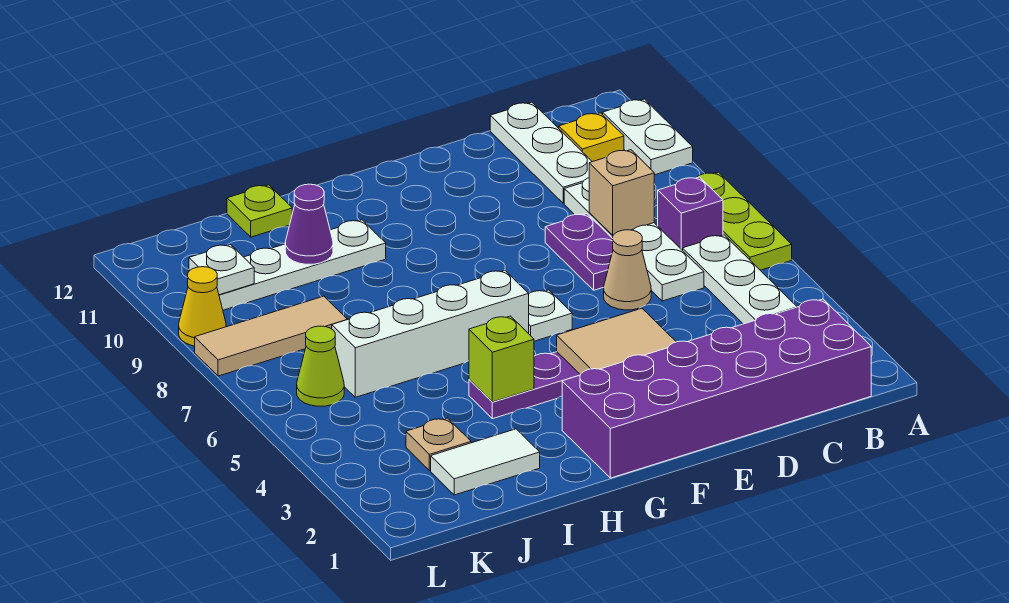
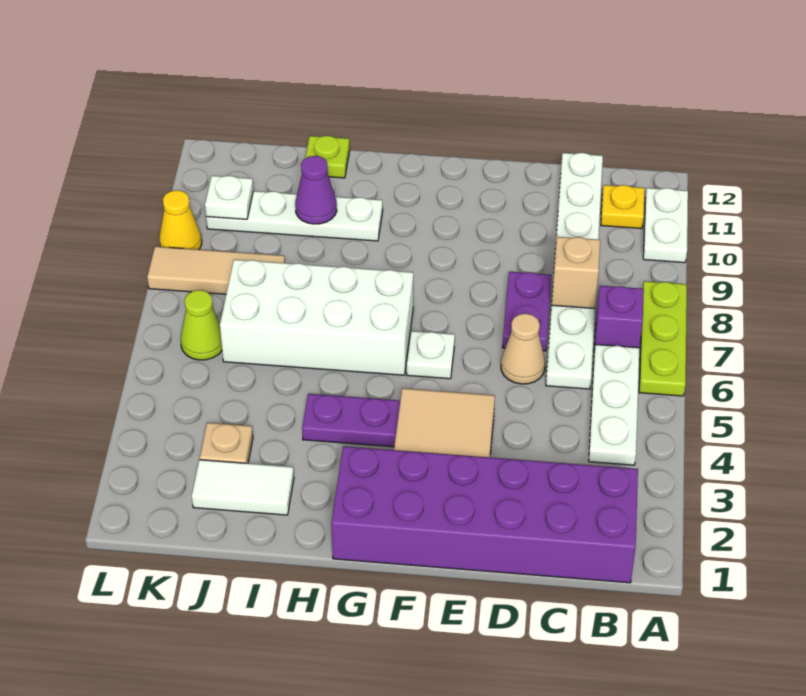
white brick G6:J6 level 1 -> white brick G6:J7 level 1
lime brick H4 level 2 -> none

